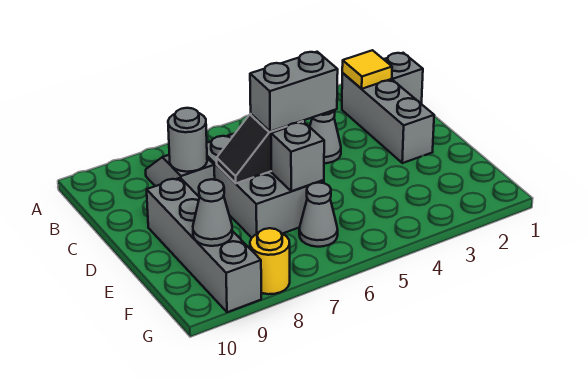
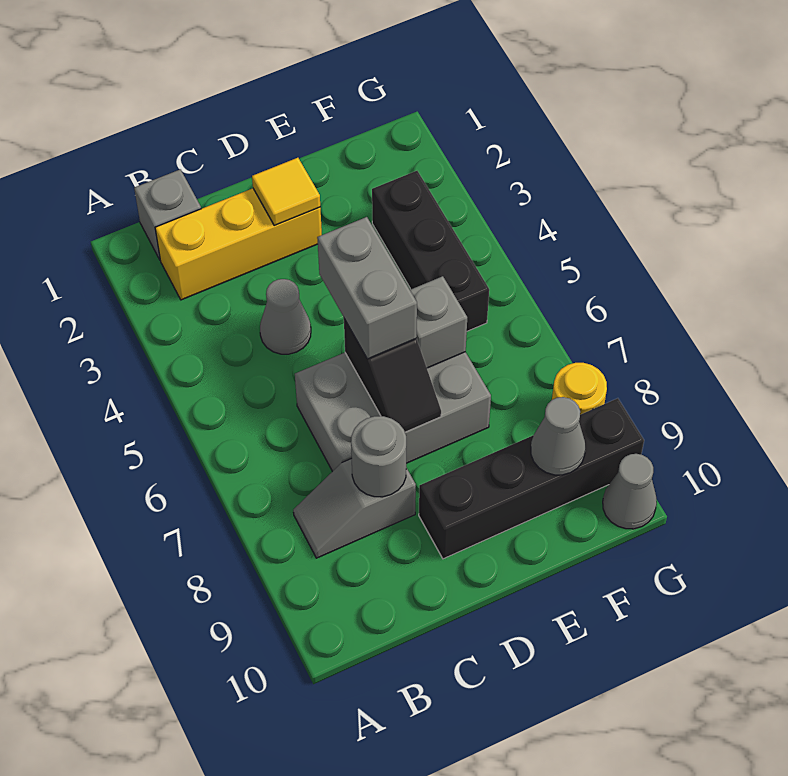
grey brick B2:D2 level 1 -> yellow brick B2:D2 level 1
yellow tile B2 level 2 -> yellow tile D2 level 2
grey brick D9:G9 level 1 -> black brick D9:G9 level 1
none -> black brick F3:F5 level 1
grey cone F6 level 1 -> grey cone G10 level 1

